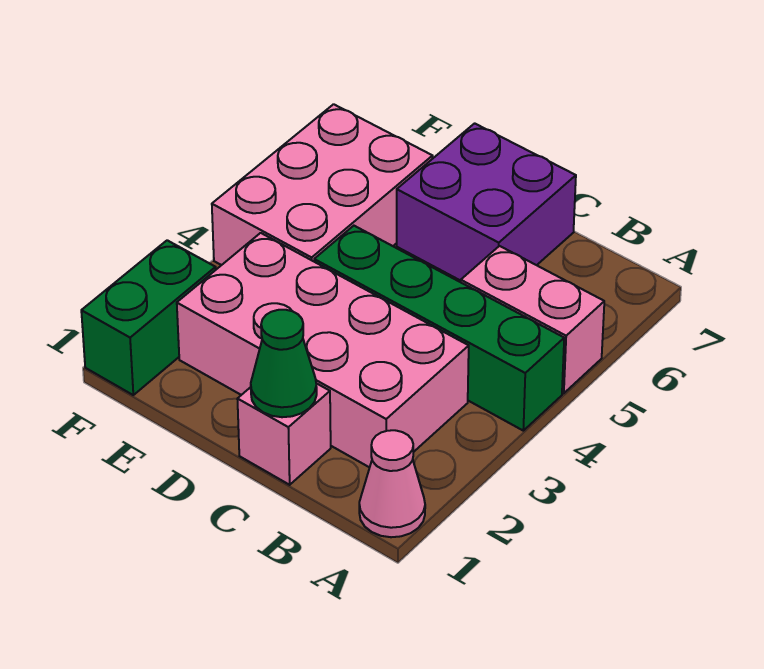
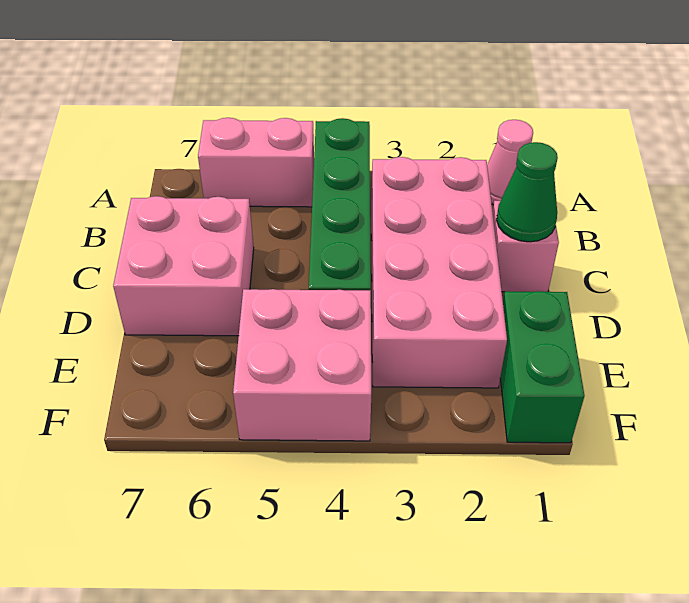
pink brick A5:B5 level 1 -> pink brick A5:A6 level 1
purple brick C6:D7 level 1 -> pink brick C6:D7 level 1
pink brick E4:F6 level 1 -> pink brick E4:F5 level 1
green brick F1:F2 level 1 -> green brick E1:F1 level 1

